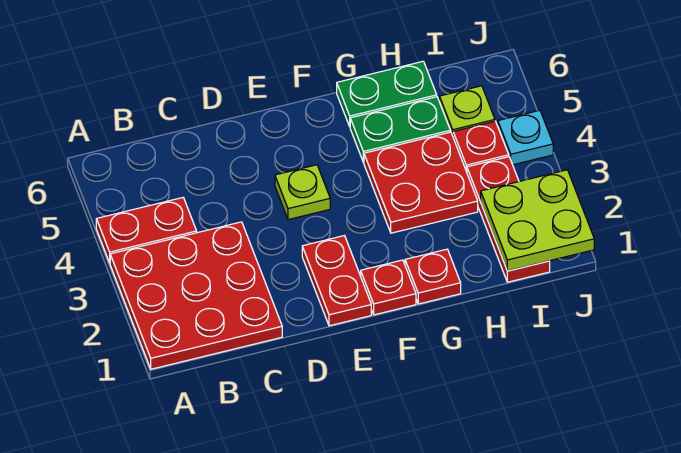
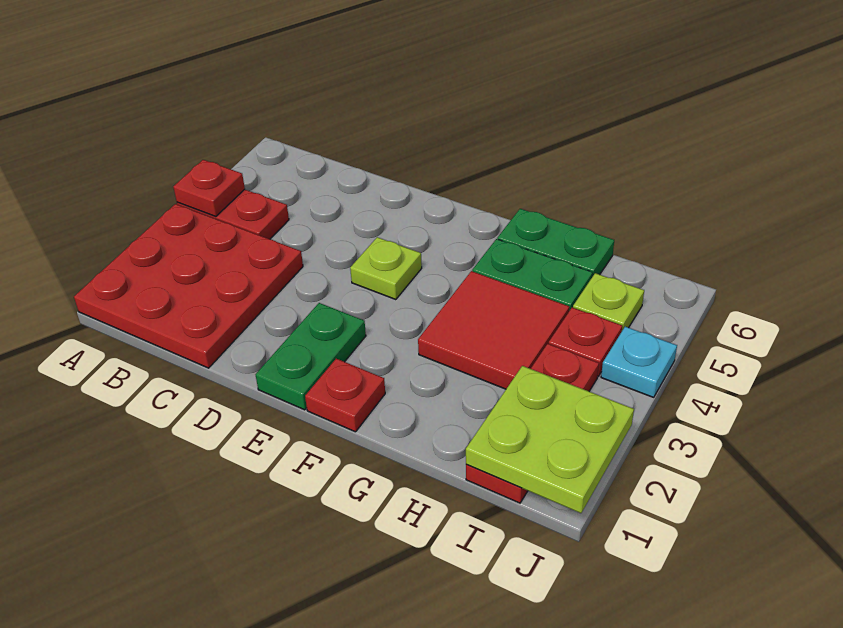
red plate E1:E2 level 1 -> green plate E1:E2 level 1
red plate G1 level 1 -> red plate A4 level 2
red plate G3:H4 level 1 -> red tile G3:H4 level 1

